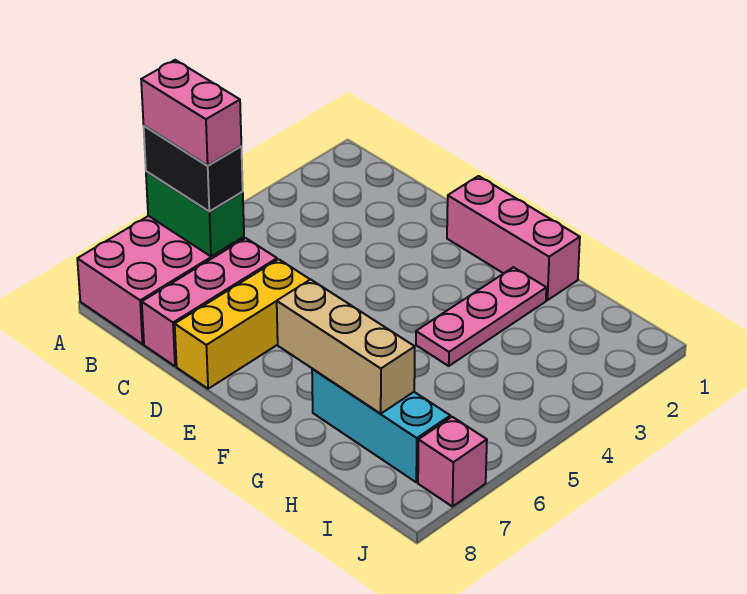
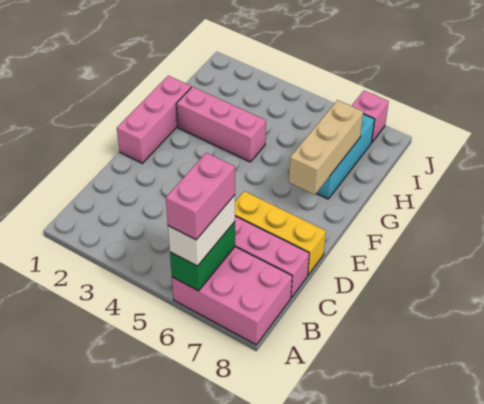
black brick A6:B6 level 3 -> white brick A6:B6 level 3
pink plate G2:G4 level 1 -> pink brick G2:G4 level 1

